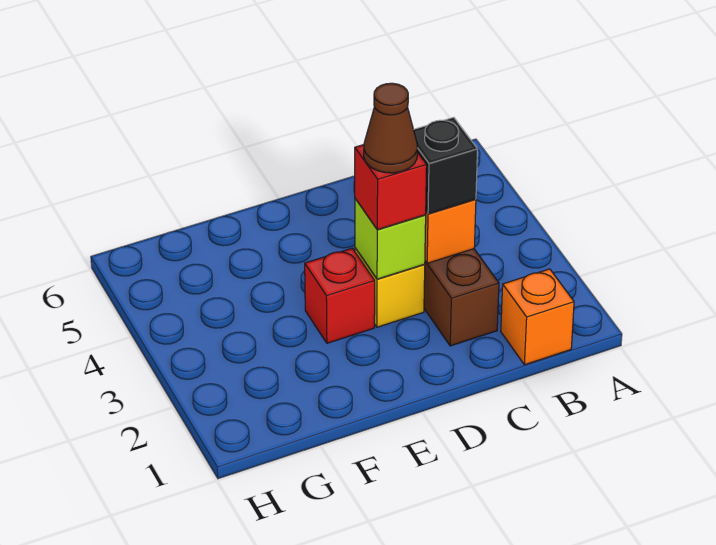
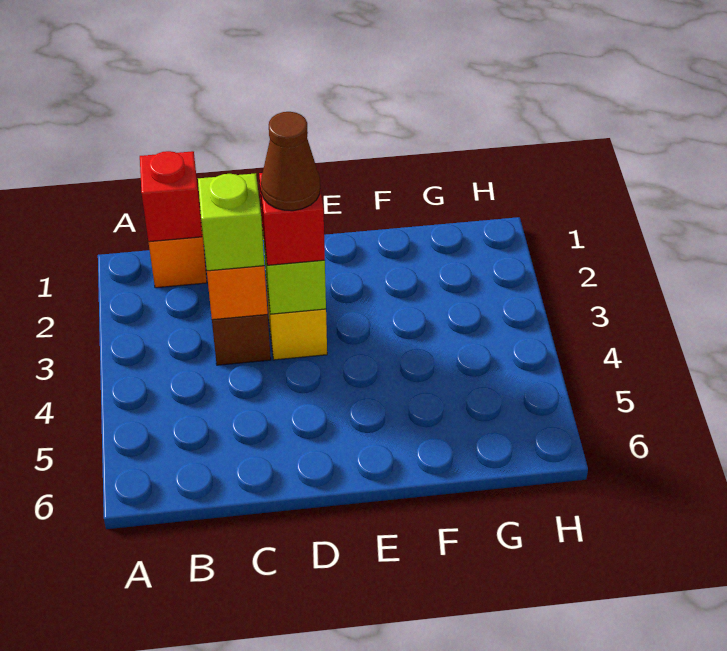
black brick C3 level 3 -> lime brick C3 level 3
red brick E3 level 1 -> red brick B1 level 2

